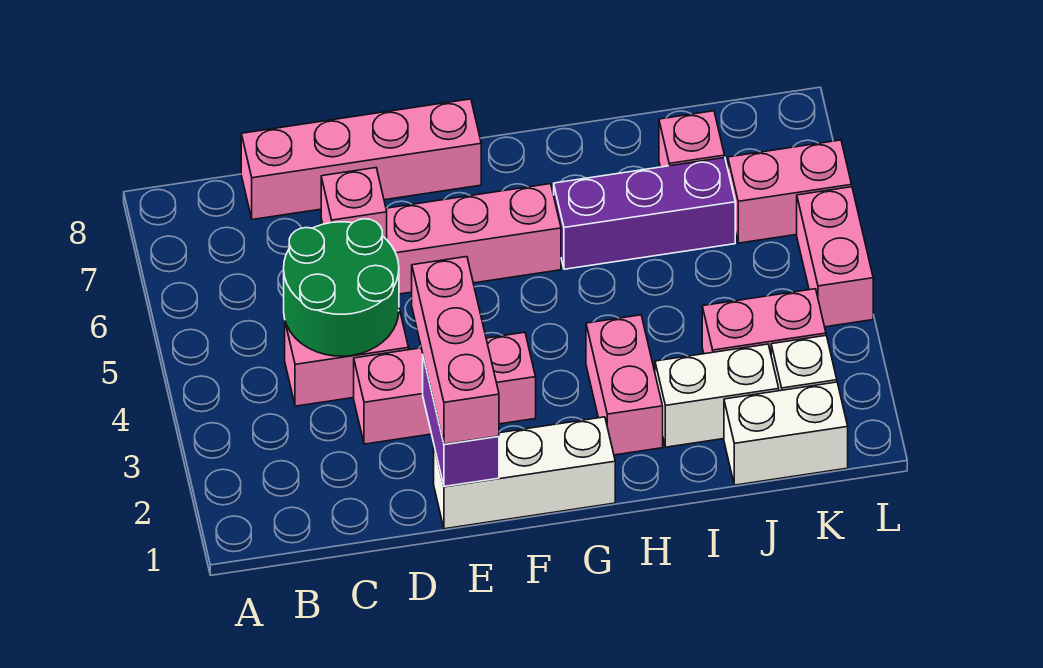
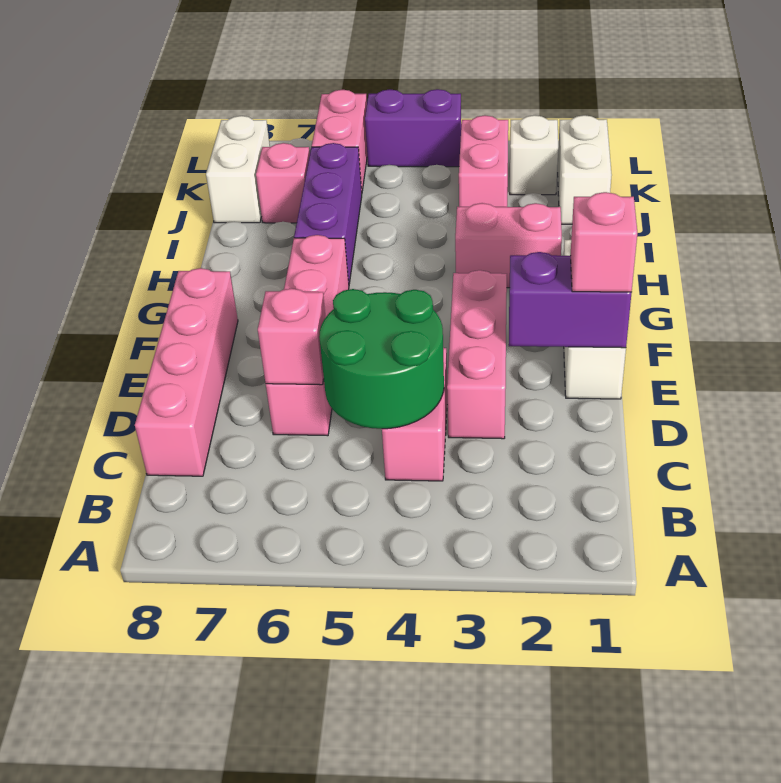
pink brick E1:E3 level 3 -> pink brick E1 level 3
white brick I2:J2 level 1 -> white brick J8:K8 level 1
pink brick L4:L5 level 1 -> purple brick L4:L5 level 1

